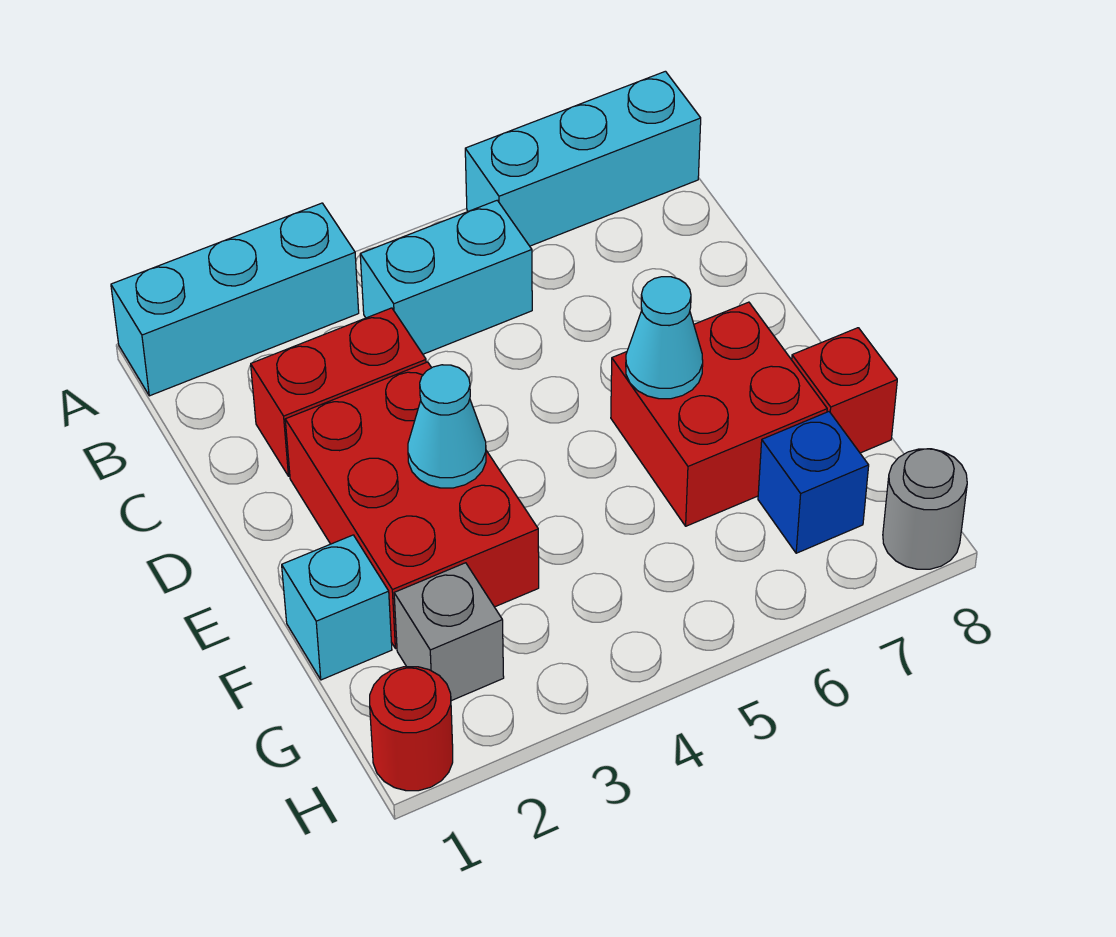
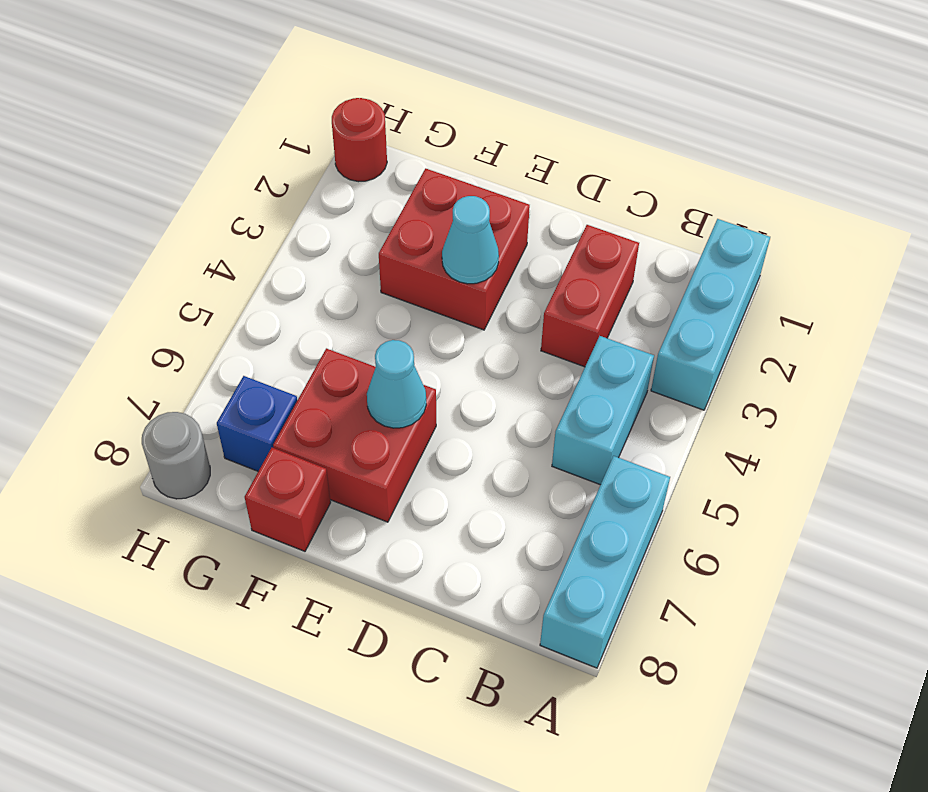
red brick D2:F3 level 1 -> red brick E2:F3 level 1
cyan brick F1 level 1 -> none
grey brick G2 level 1 -> none

